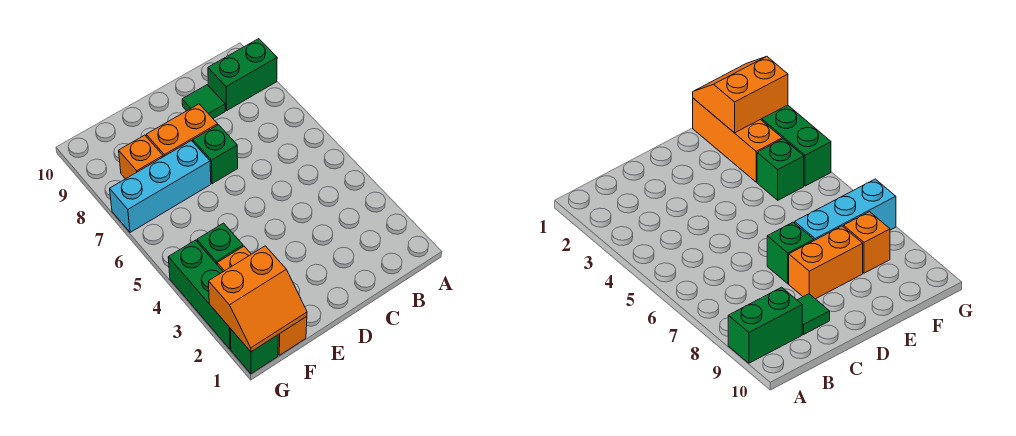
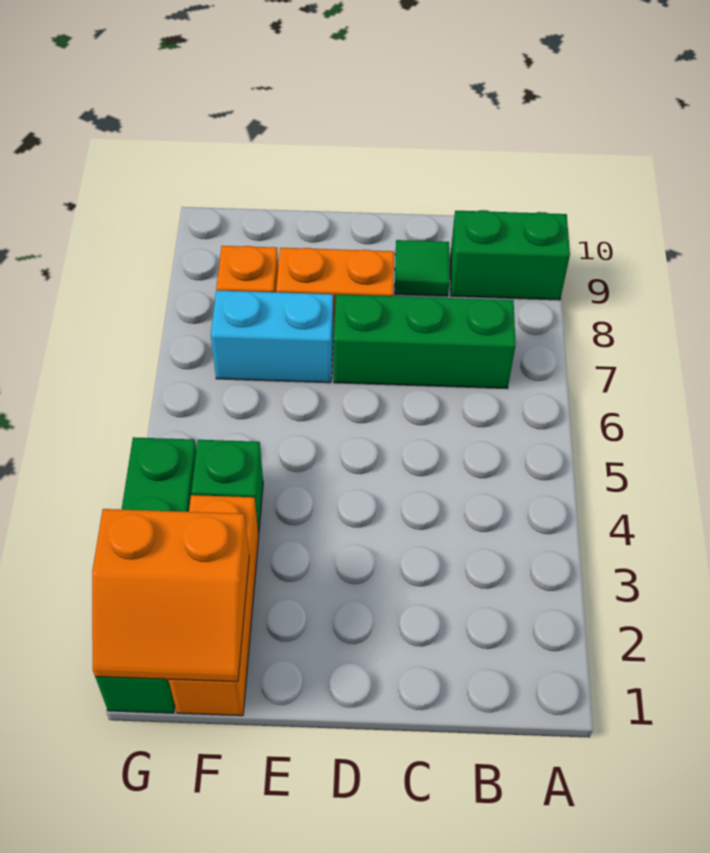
green brick D7 level 1 -> green brick B7:D7 level 1
cyan brick E7:G7 level 1 -> cyan brick E7:F7 level 1

